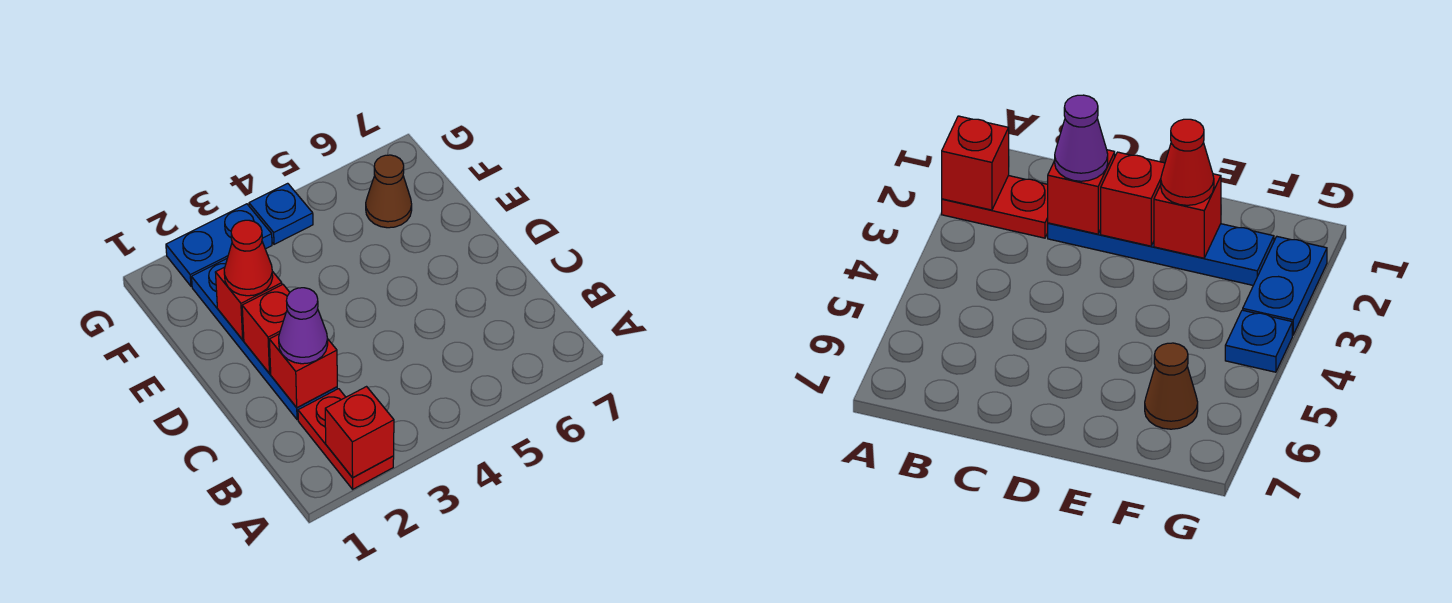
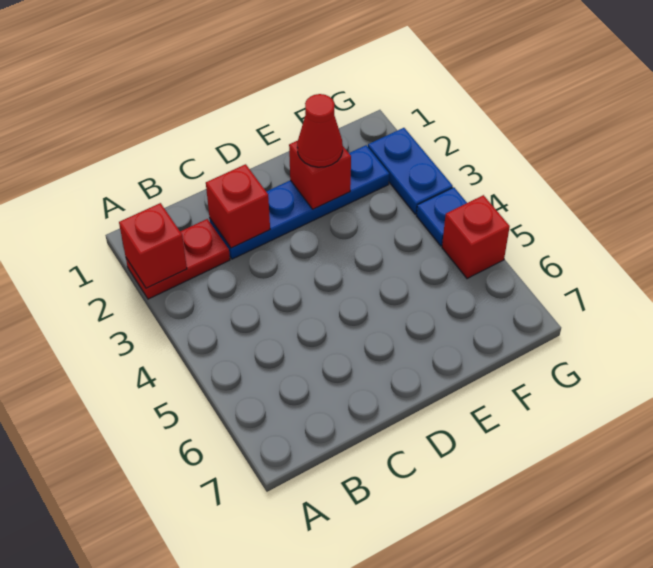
purple cone C2 level 3 -> none
red brick D2 level 2 -> red brick G5 level 1
brown cone F6 level 1 -> none

